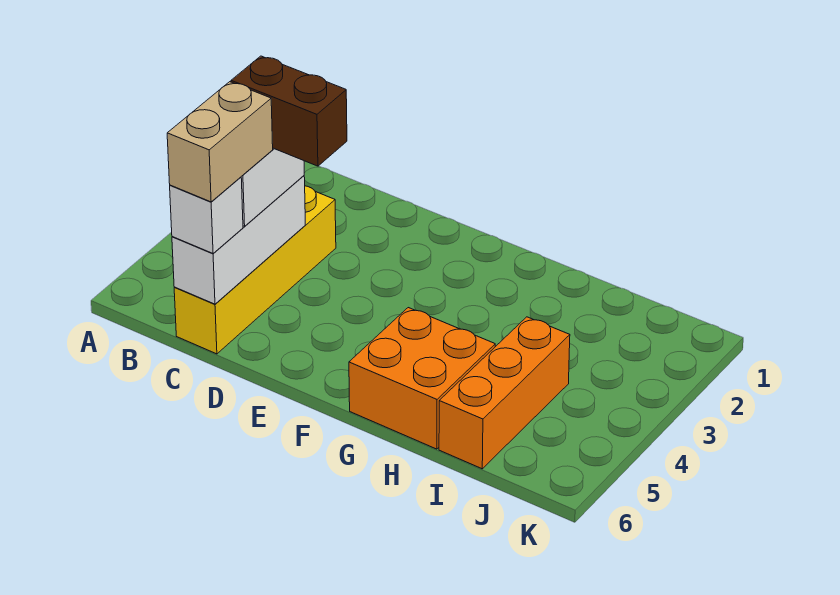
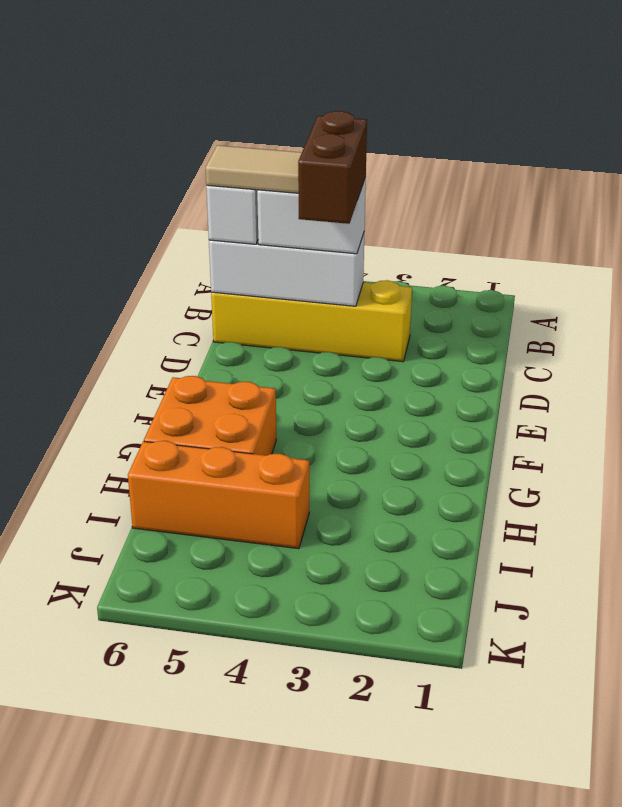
tan brick C5:C6 level 4 -> tan tile C5:C6 level 4

